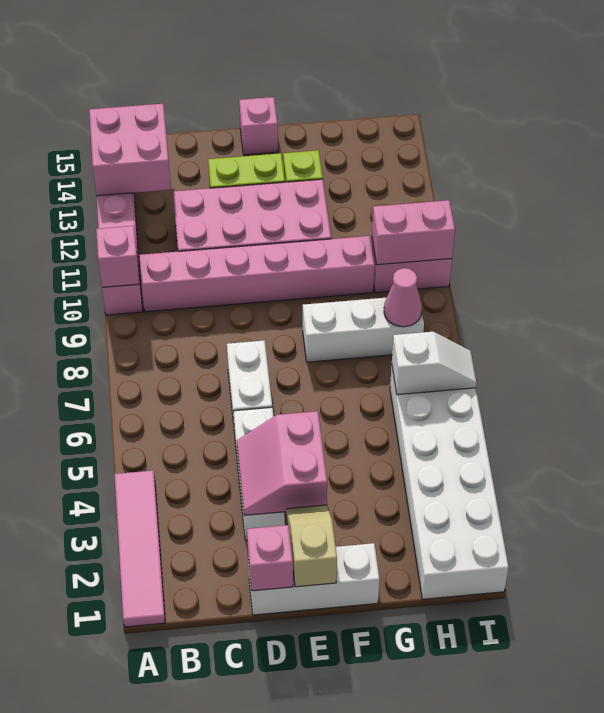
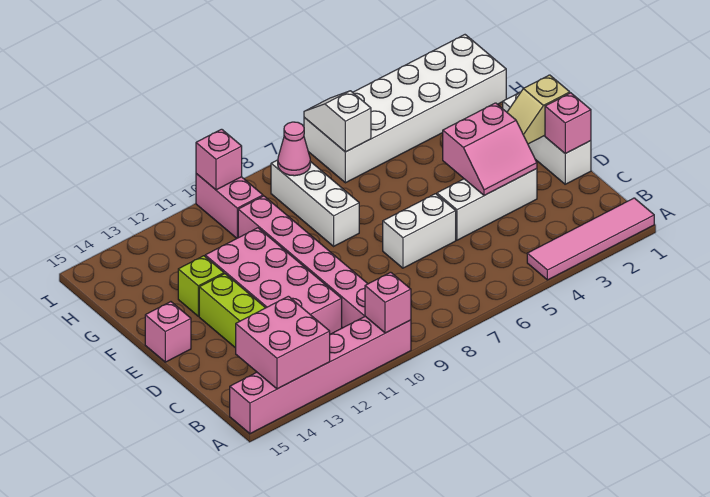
pink brick H10:I10 level 2 -> pink brick I10 level 2

